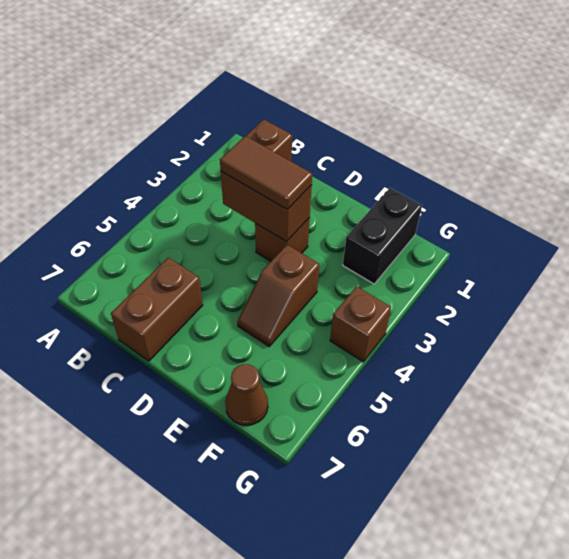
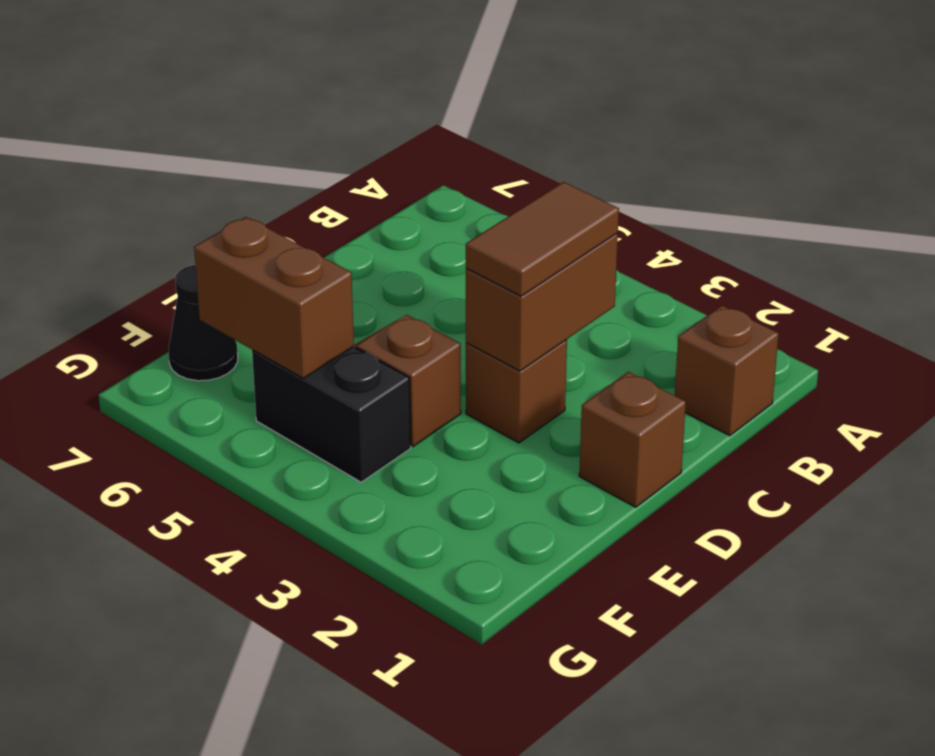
brown brick C6:C7 level 1 -> brown brick F5:F6 level 2
black brick F1:F2 level 1 -> black brick F4:F5 level 1
brown cone F7 level 1 -> black cone F7 level 1
brown brick G4 level 1 -> brown brick D1 level 1

